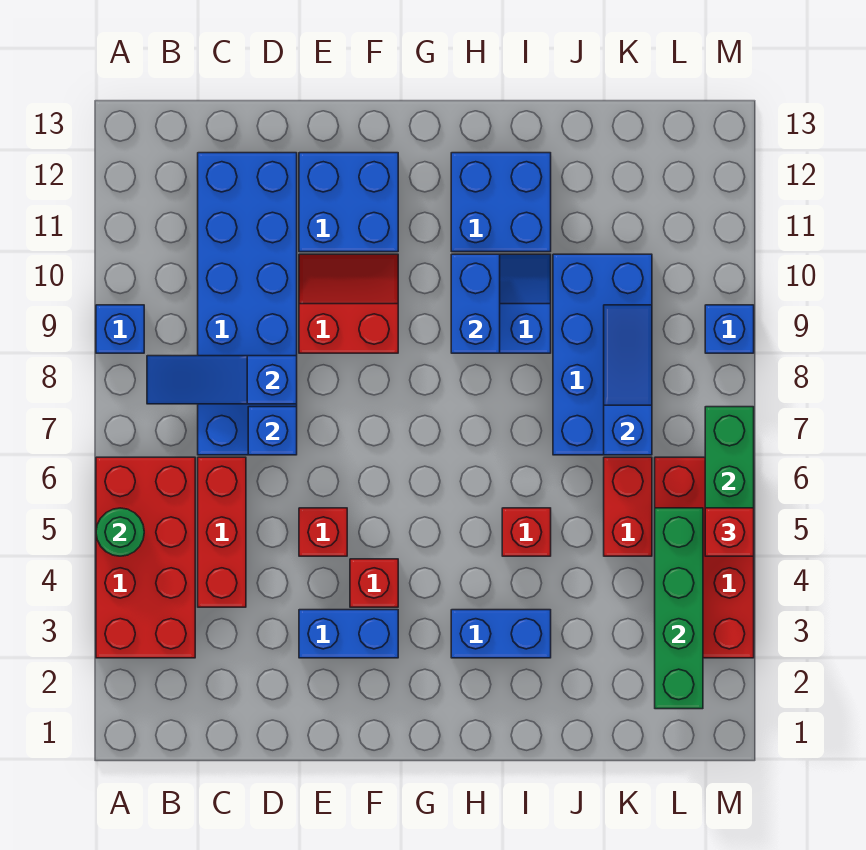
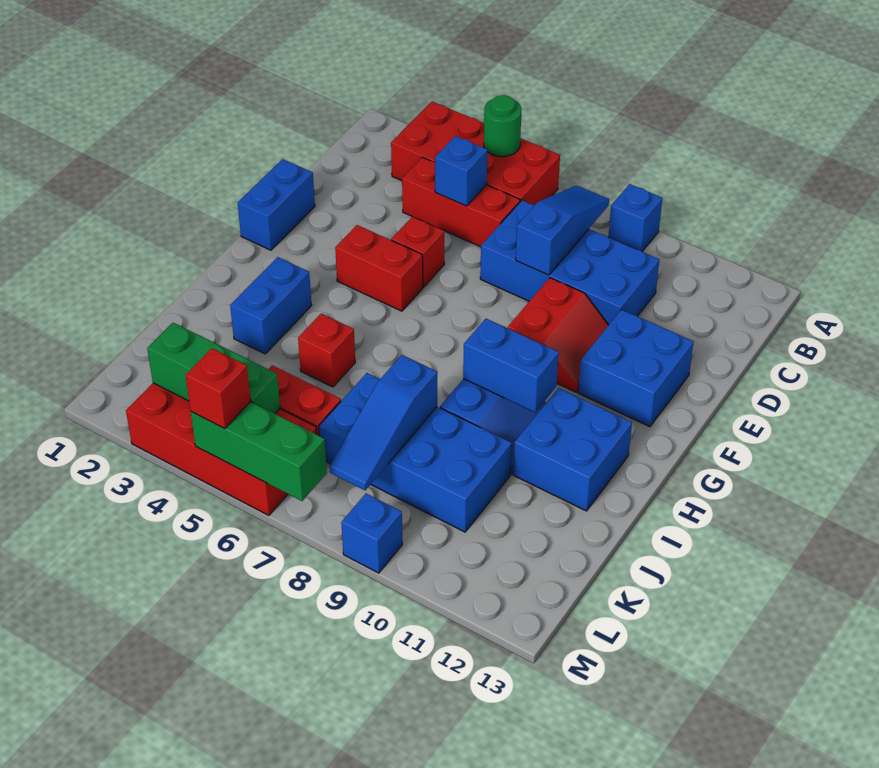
blue brick C7:D12 level 1 -> blue brick C7:D10 level 1
blue brick D7 level 2 -> blue brick C5 level 2
blue brick E3:F3 level 1 -> blue brick E1:F1 level 1
red brick F4 level 1 -> red brick F4:F5 level 1
blue slope K7:K9 level 2 top 7 -> blue slope J8:L8 level 2 top J
green brick L2:L5 level 2 -> green brick L3:L5 level 2

